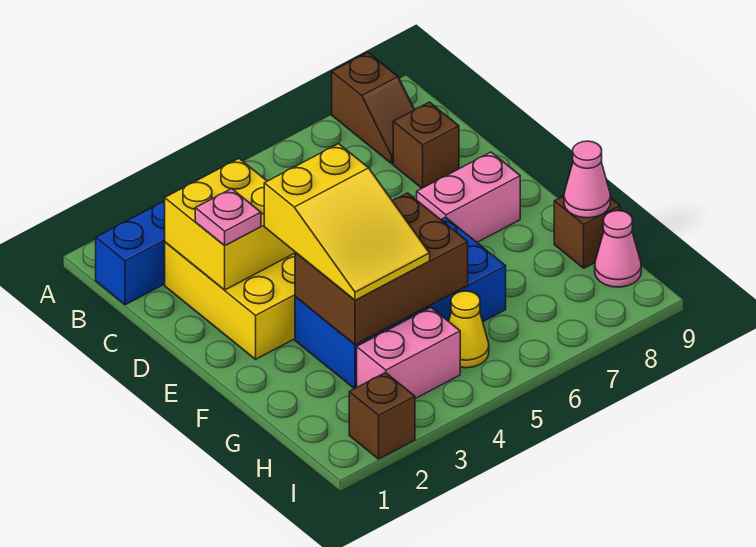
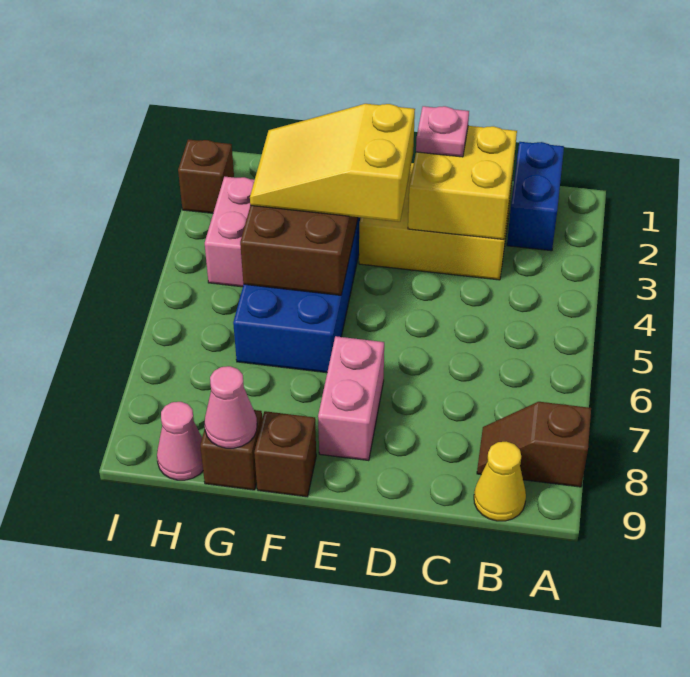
brown brick C8 level 1 -> brown brick F9 level 1
yellow cone H5 level 1 -> yellow cone B9 level 1

